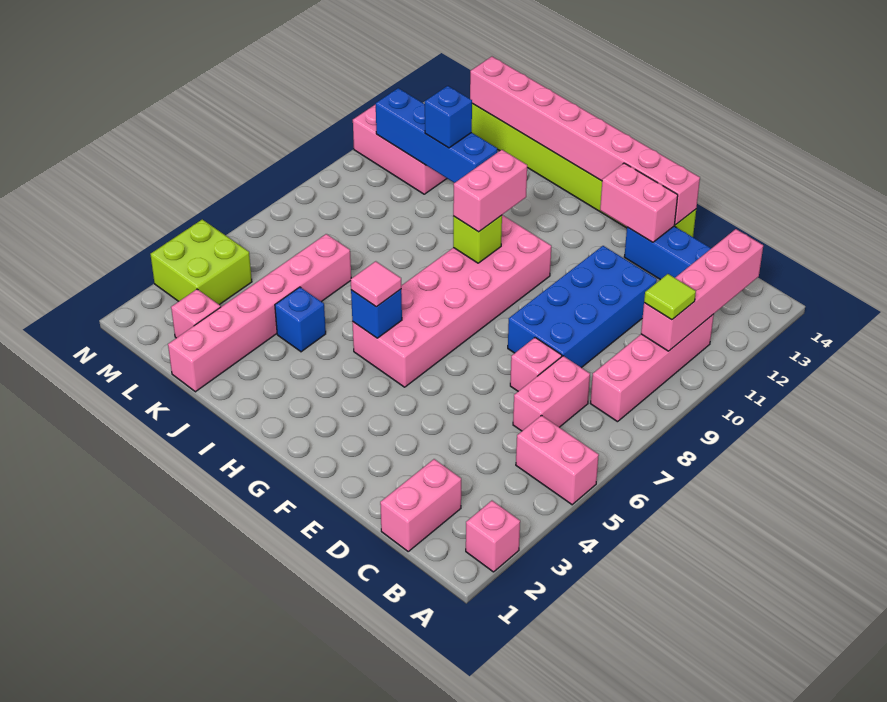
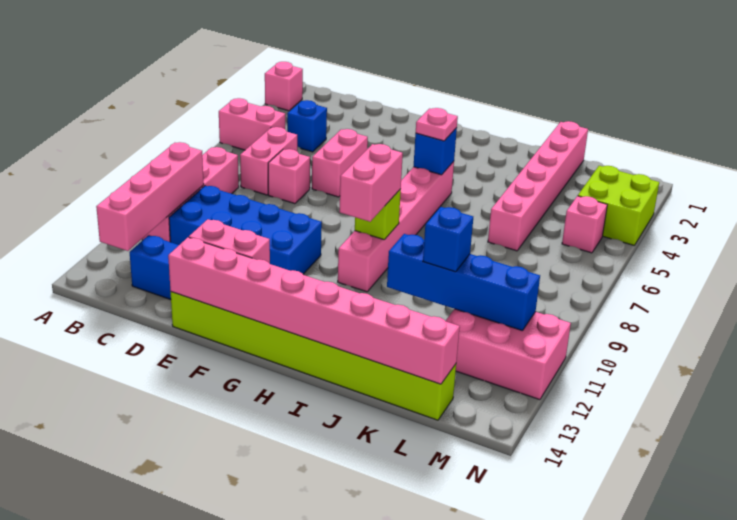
lime tile B10 level 3 -> none
pink brick C1:C2 level 1 -> pink brick E5:E6 level 1
blue brick D8:E11 level 1 -> blue brick C10:F11 level 1
pink brick G5:H10 level 1 -> pink brick H5:H10 level 1
pink tile H5 level 3 -> pink plate H5 level 3
blue brick J4 level 1 -> blue brick C4 level 1
pink brick L2 level 1 -> pink brick M5 level 1

